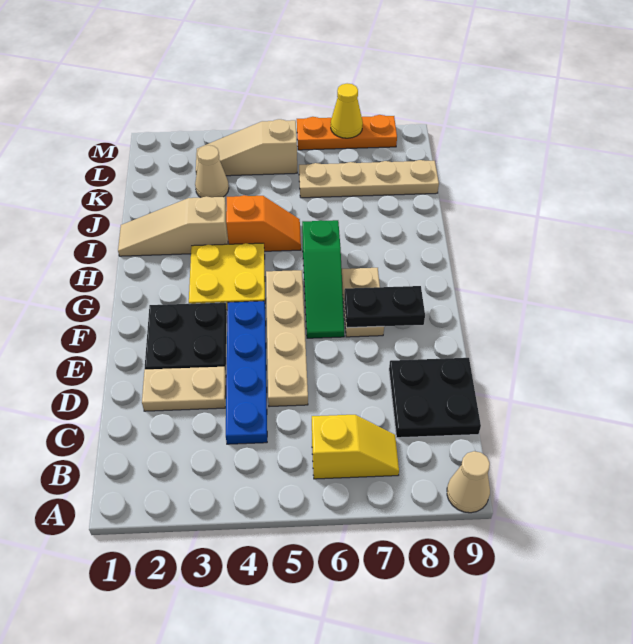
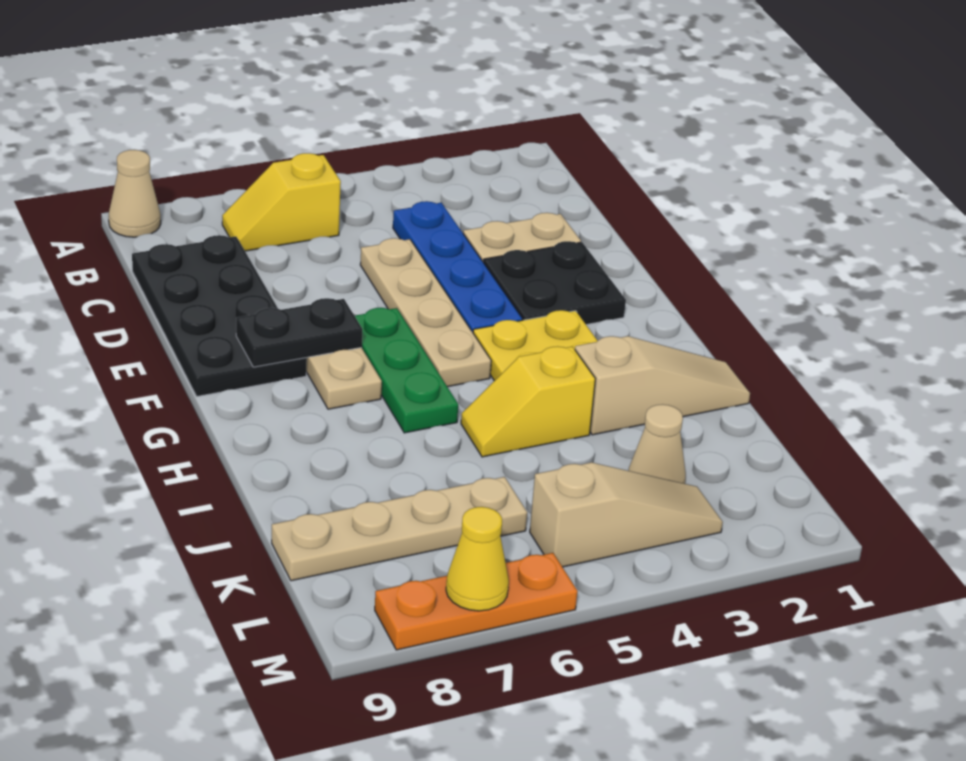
black plate C8:D9 level 1 -> black plate C8:F9 level 1
green slope F6:H6 level 1 top H -> green plate F6:H6 level 1
orange slope I4:I5 level 1 top 4 -> yellow slope I4:I5 level 1 top 4

